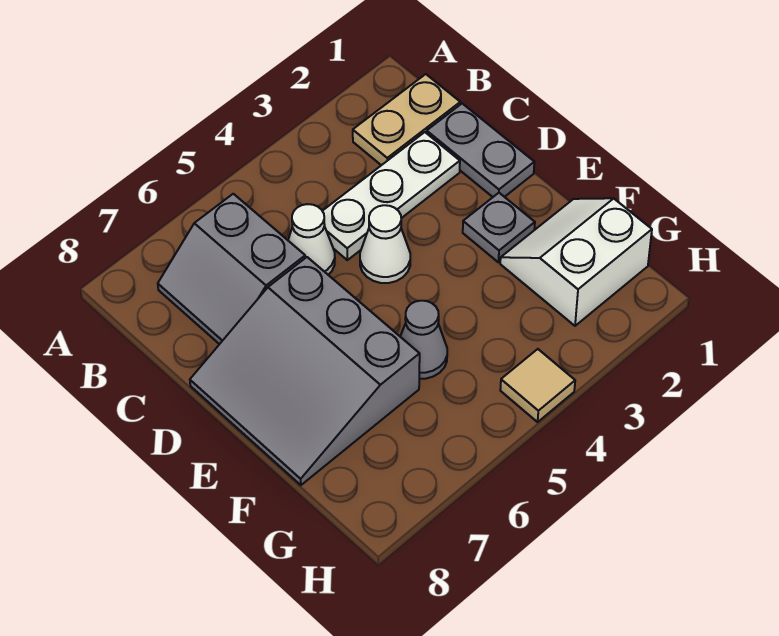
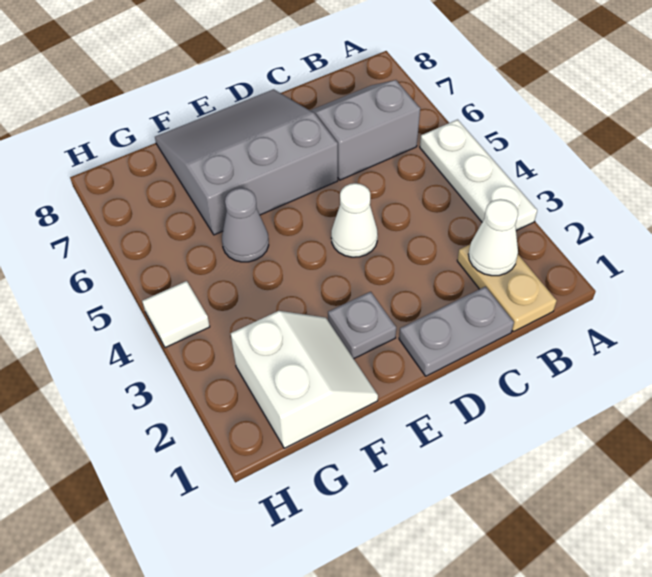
white plate C2:C4 level 1 -> white plate A3:A5 level 1
white cone C5 level 1 -> white cone B2 level 2
tan tile H4 level 1 -> white tile H4 level 1

